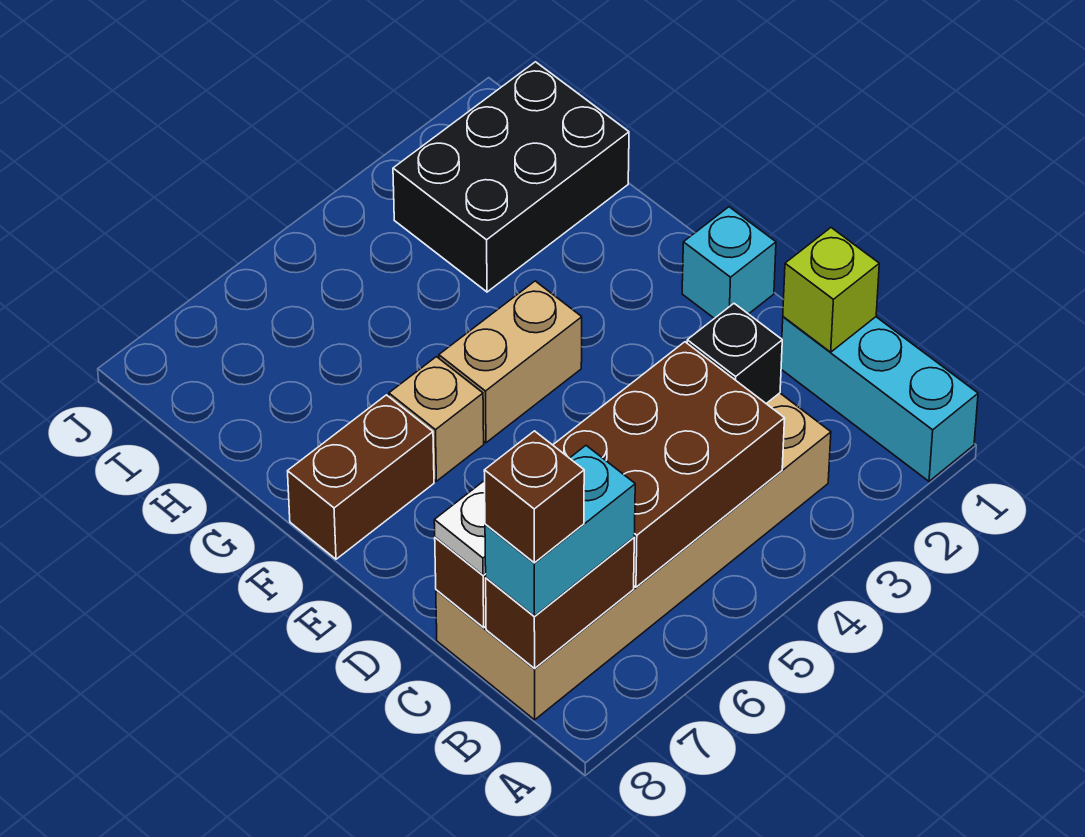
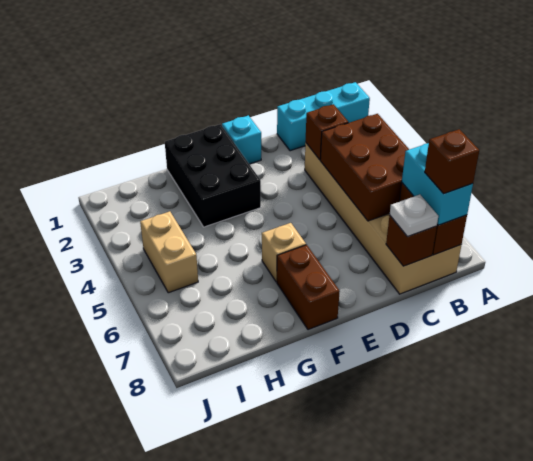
lime brick C1 level 2 -> none
black brick C3 level 2 -> brown brick C3 level 2
tan brick F4:F5 level 1 -> tan brick I4:I5 level 1
black brick H1:I3 level 1 -> black brick F1:G3 level 1

